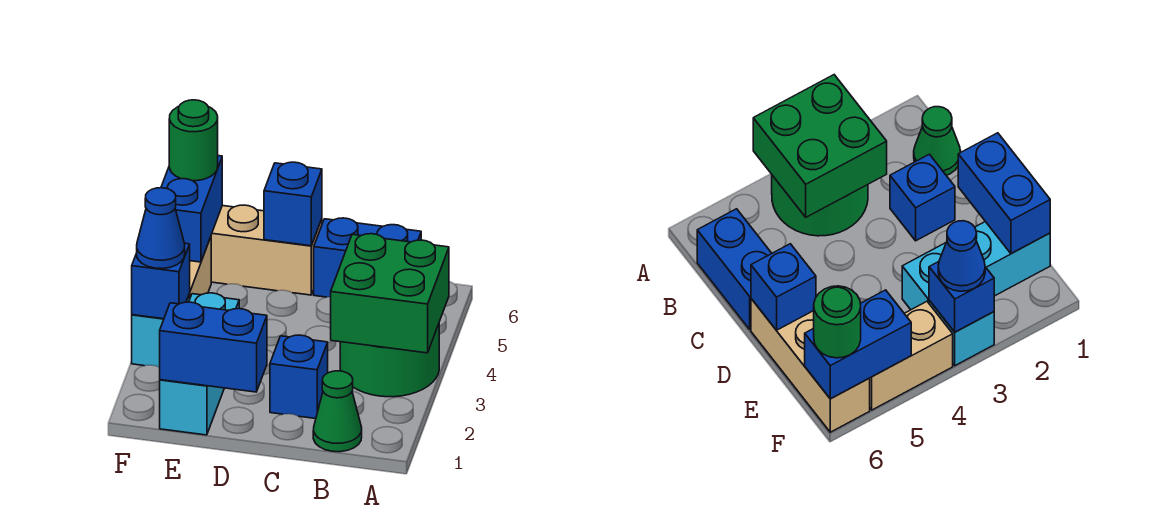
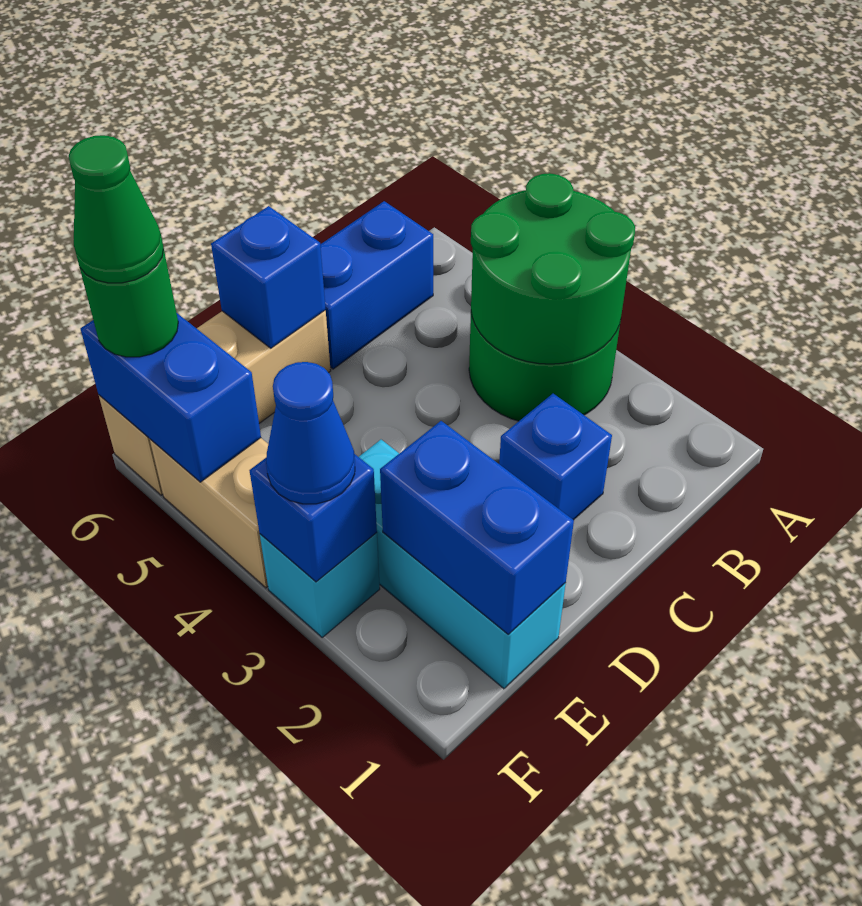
green brick A3:B4 level 2 -> green round brick A3:B4 level 2
green cone B1 level 1 -> green cone F6 level 4
blue brick D1:E1 level 2 -> blue brick E1:E2 level 2

